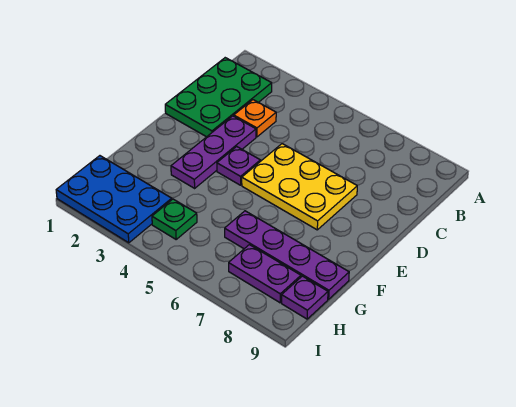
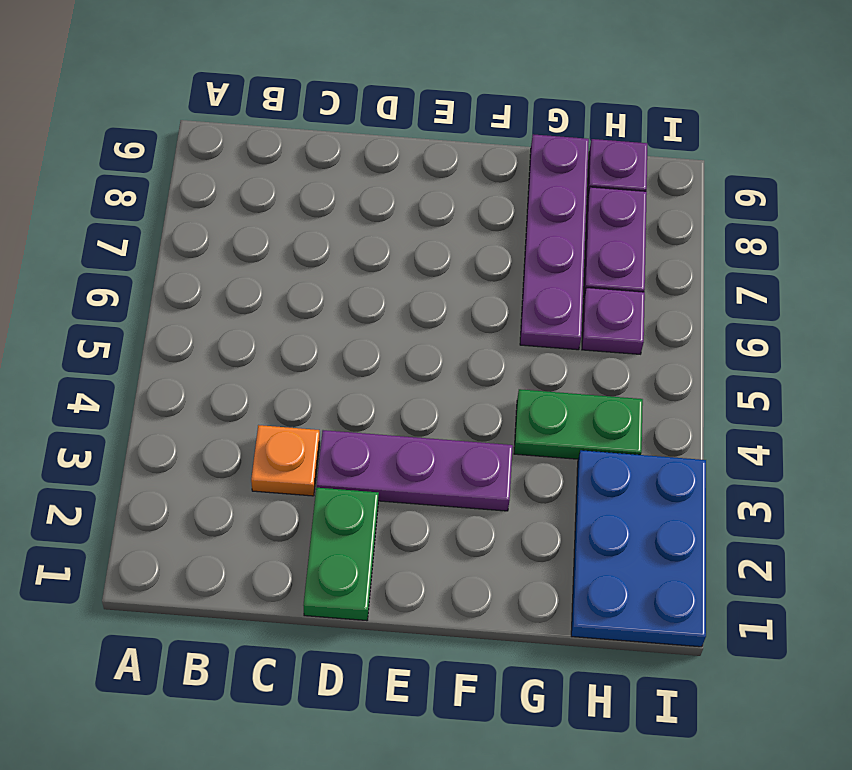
green plate B1:D2 level 1 -> green plate D1:D2 level 1
yellow plate D5:E7 level 1 -> none
purple plate E4 level 1 -> purple plate H6 level 1
green plate H4 level 1 -> green plate G4:H4 level 1

